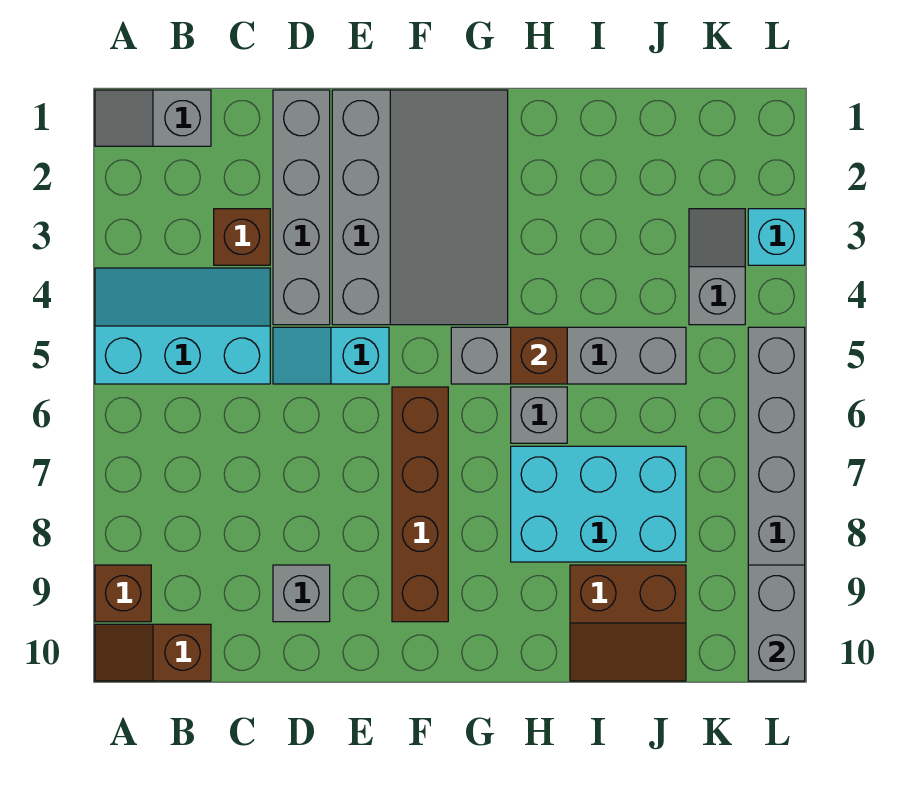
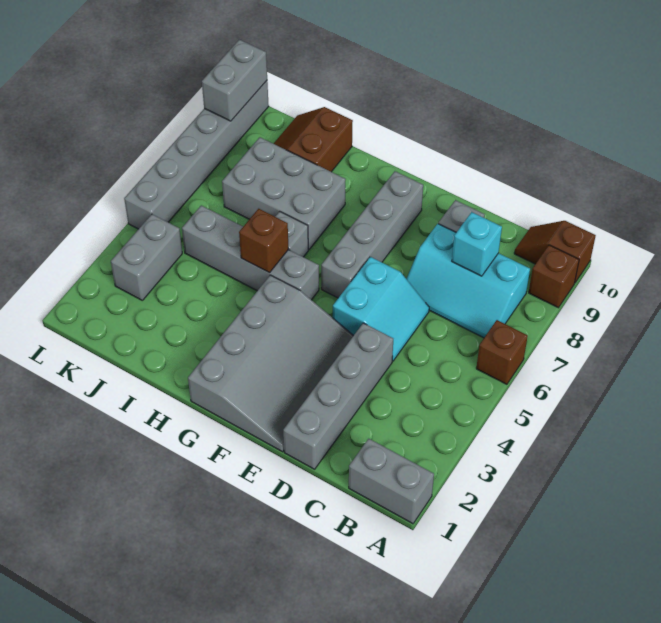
grey slope A1:B1 level 1 top B -> grey brick A1:B1 level 1
cyan slope A4:C5 level 1 top 5 -> cyan slope B7:D8 level 1 top 8
brown slope A10:B10 level 1 top B -> brown slope A10:B10 level 1 top A
brown brick C3 level 1 -> brown brick A6 level 1
cyan slope D5:E5 level 1 top E -> cyan slope D5:E6 level 1 top E
grey slope E1:G4 level 1 top E -> grey slope E1:G4 level 1 top G
brown brick F6:F9 level 1 -> grey brick F6:F9 level 1
cyan brick H7:J8 level 1 -> grey brick H7:J8 level 1
brown slope I9:J10 level 1 top 9 -> brown slope I9:J10 level 1 top I
grey slope K3:K4 level 1 top 4 -> grey brick K3:K4 level 1
cyan brick L3 level 1 -> cyan brick C8 level 2

